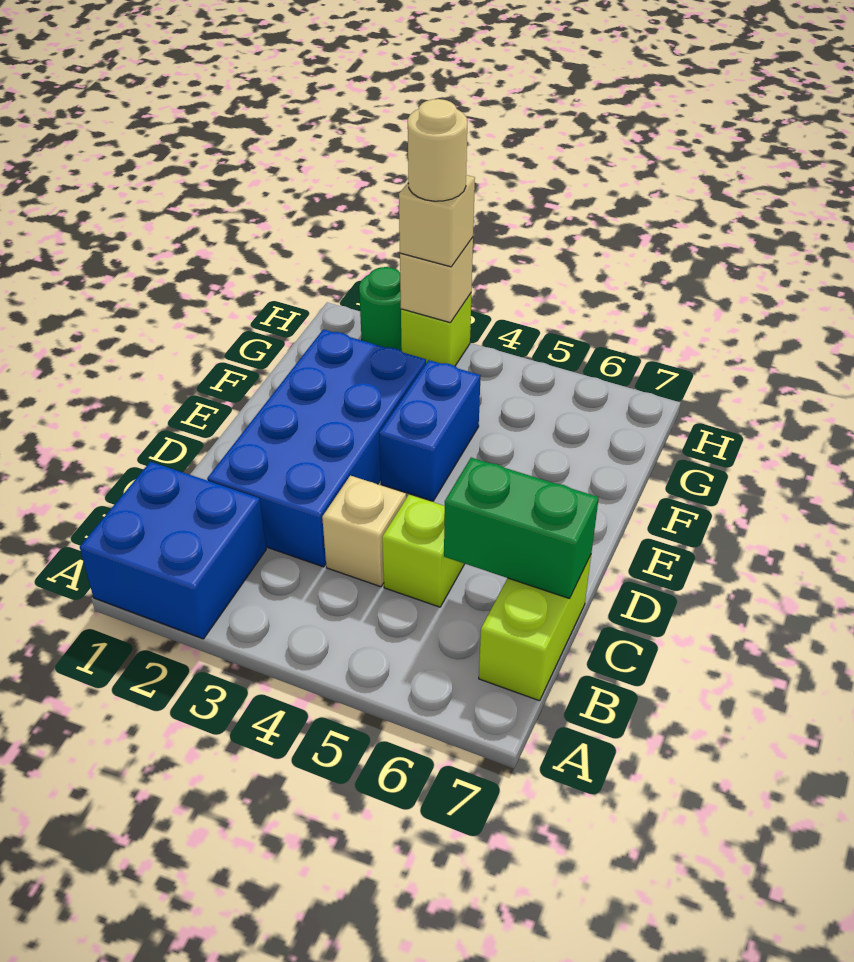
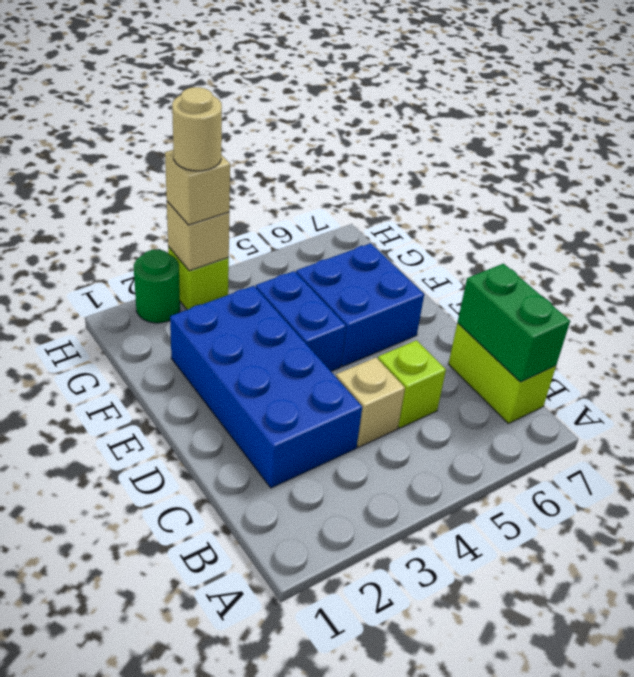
blue brick A1:B2 level 1 -> blue brick E5:F6 level 1
green brick C6:C7 level 2 -> green brick B7:C7 level 2

